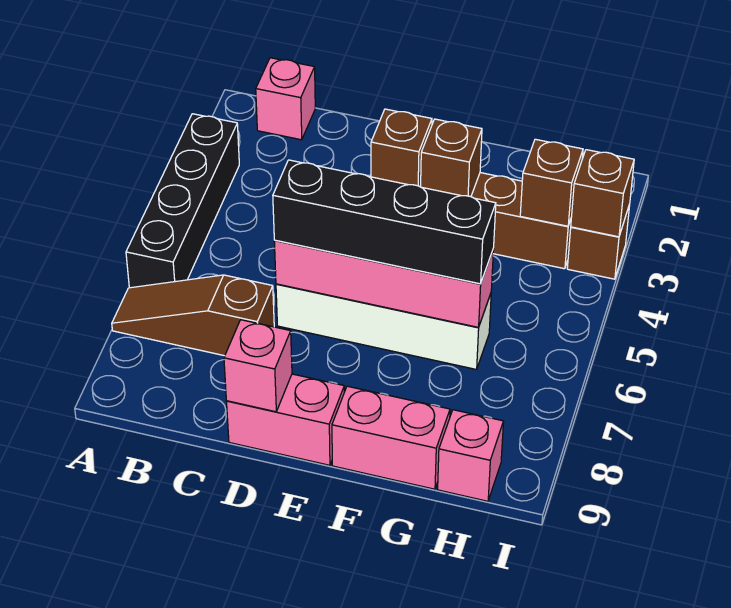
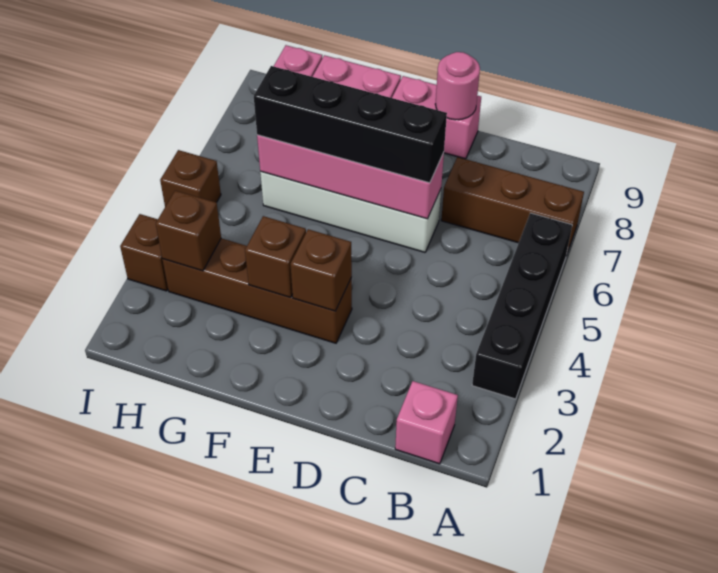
brown slope A7:C7 level 1 top C -> brown brick A7:C7 level 1
pink brick D9 level 2 -> pink round brick D9 level 2
brown brick I3 level 2 -> brown brick I5 level 1

